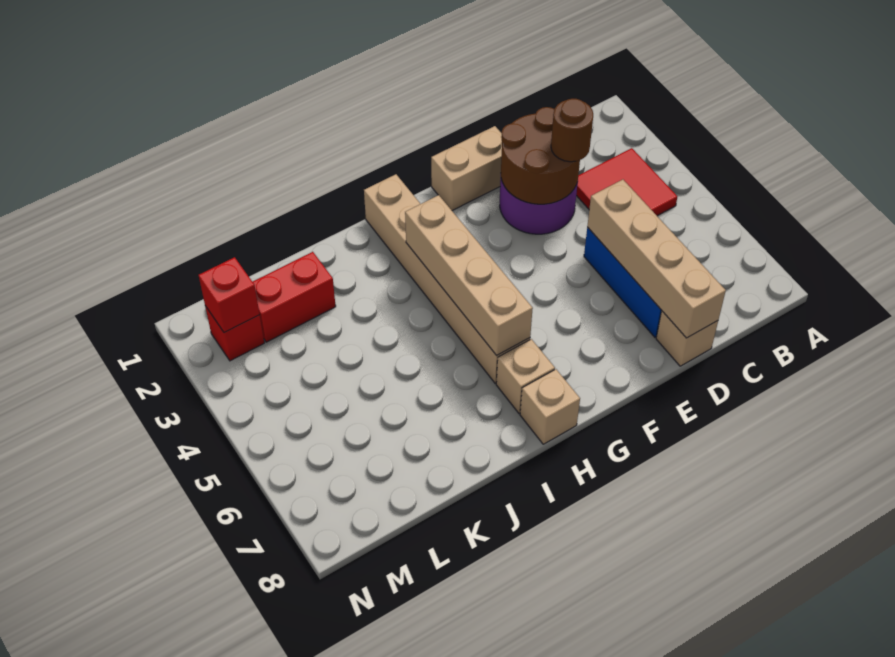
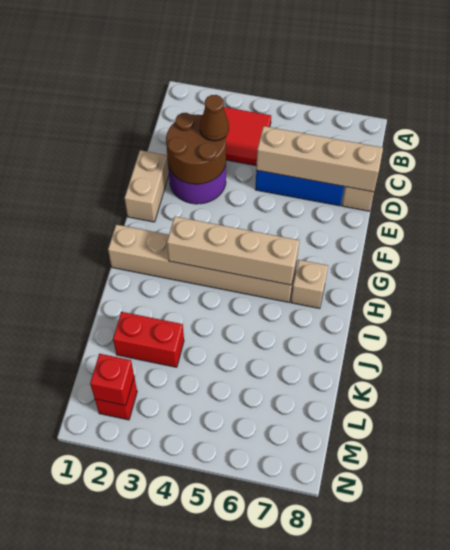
brown round brick D3 level 3 -> brown cone D3 level 3
tan brick H8 level 1 -> none
red brick K2:L2 level 1 -> red brick K2:K3 level 1

